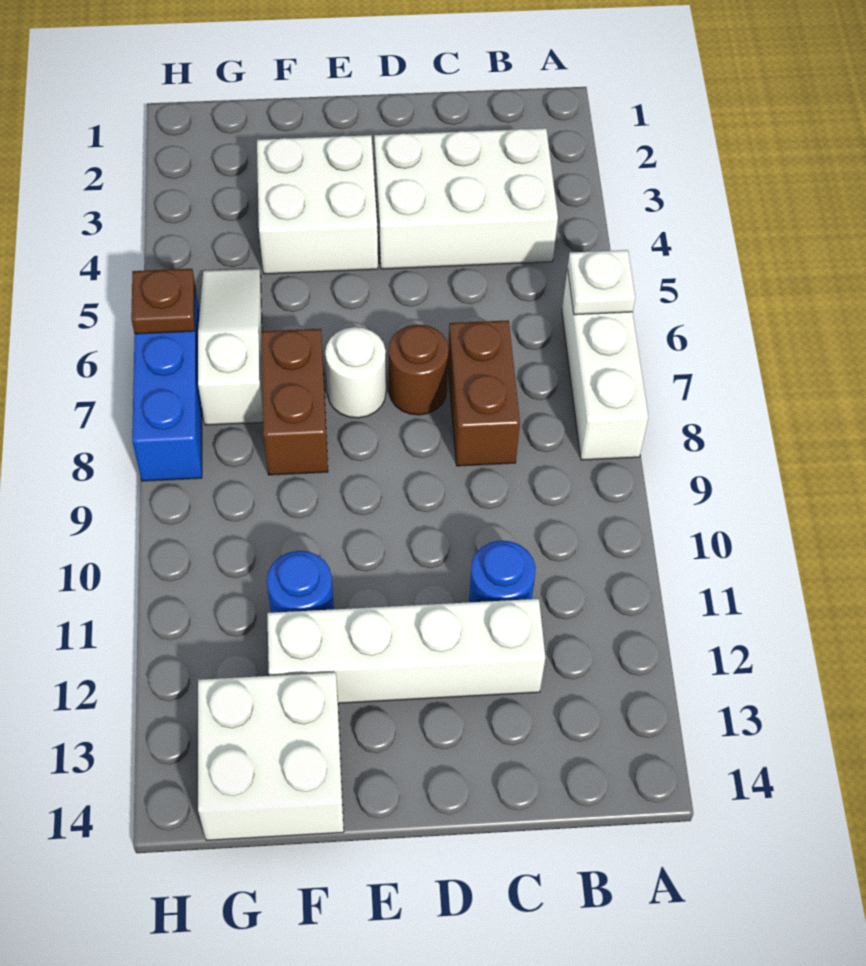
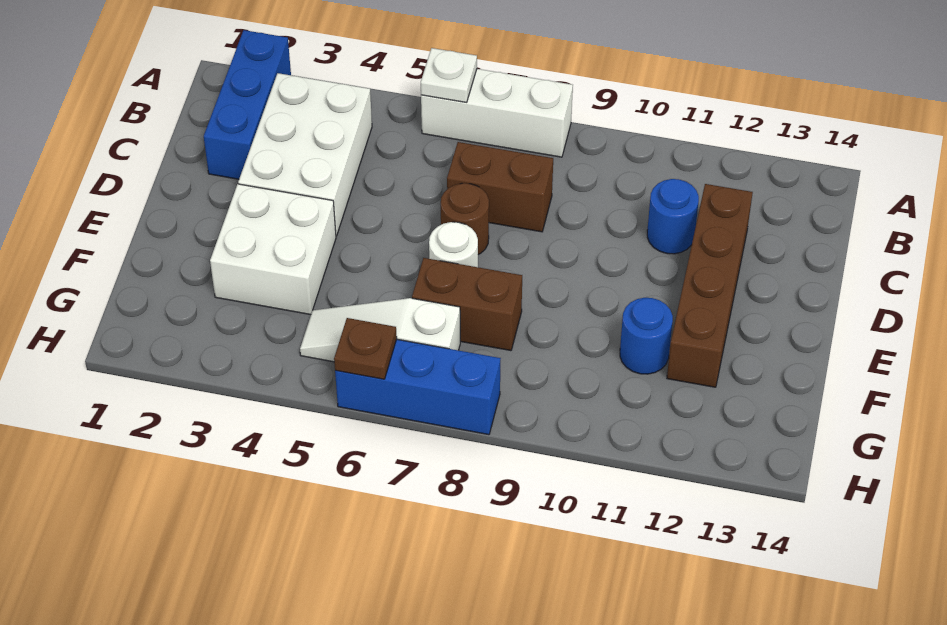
none -> blue brick A2:C2 level 1
white brick C12:F12 level 1 -> brown brick C12:F12 level 1
white brick F13:G14 level 1 -> none

